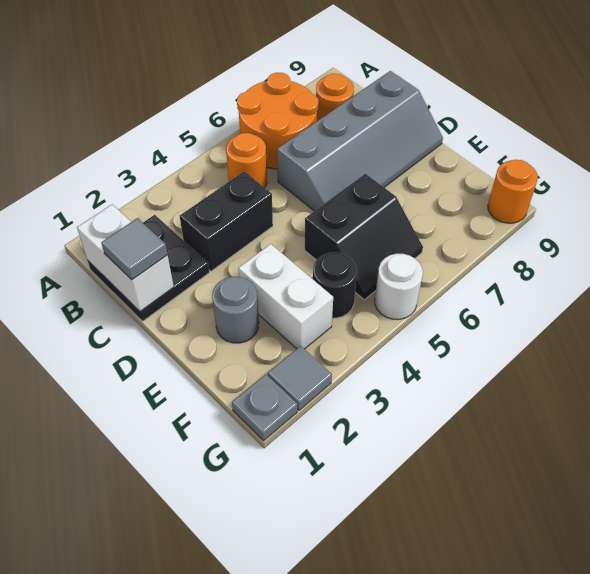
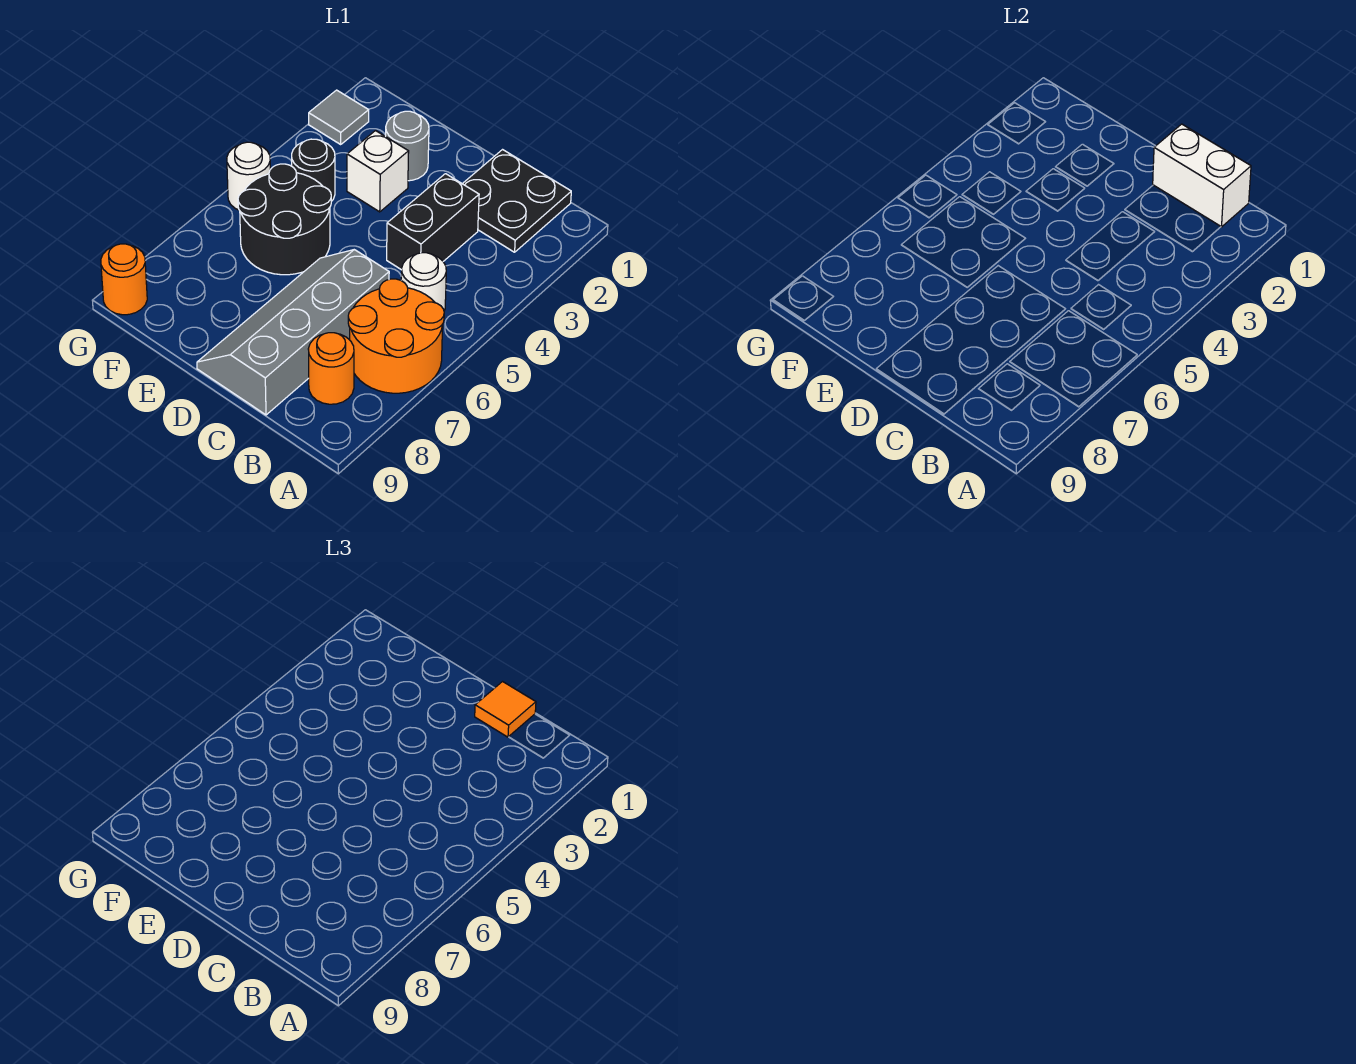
orange round brick B5 level 1 -> white round brick B5 level 1
grey tile C1 level 3 -> orange tile C1 level 3
white brick E3:F3 level 1 -> white brick E3 level 1
black slope E5:F6 level 1 top E -> black round brick E5:F6 level 1
grey plate G1 level 1 -> none

